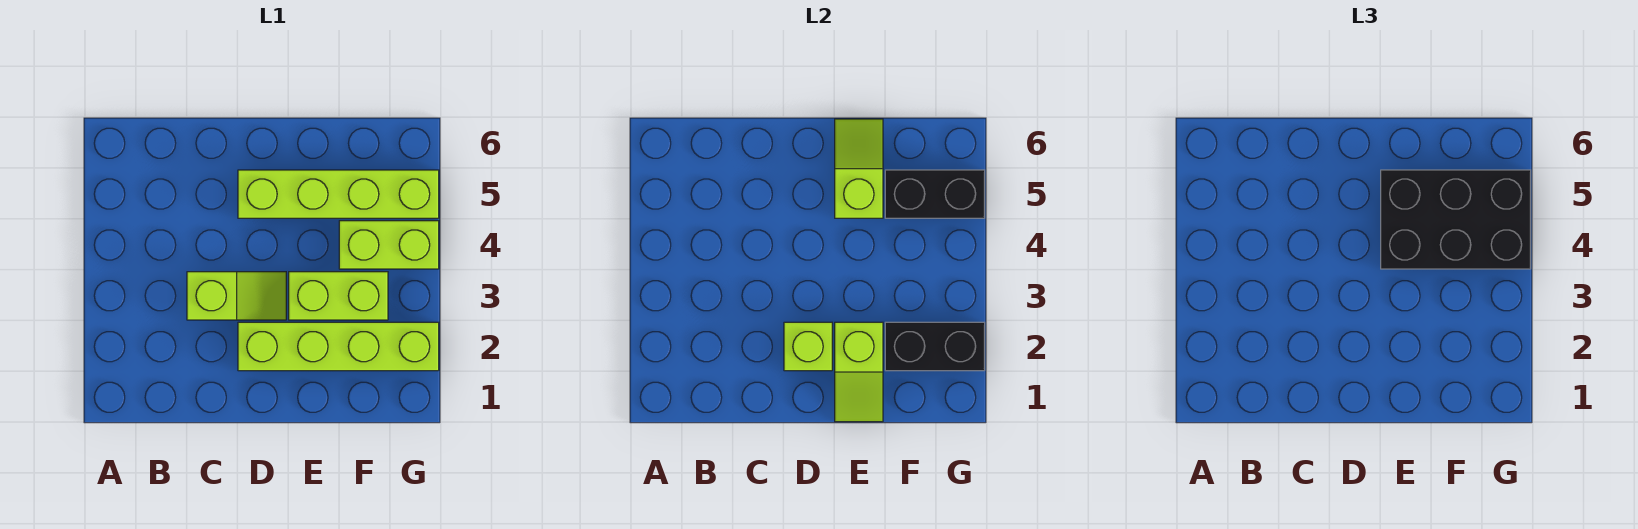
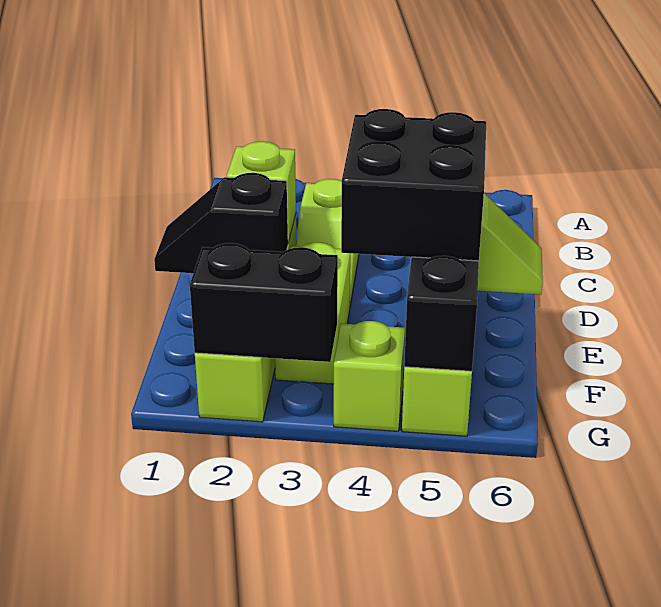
lime slope E1:E2 level 2 top 2 -> black slope E1:E2 level 2 top 2
black brick E4:G5 level 3 -> black brick E4:F5 level 3
black brick F2:G2 level 2 -> black brick G2:G3 level 2
lime brick F4:G4 level 1 -> lime brick G4 level 1

